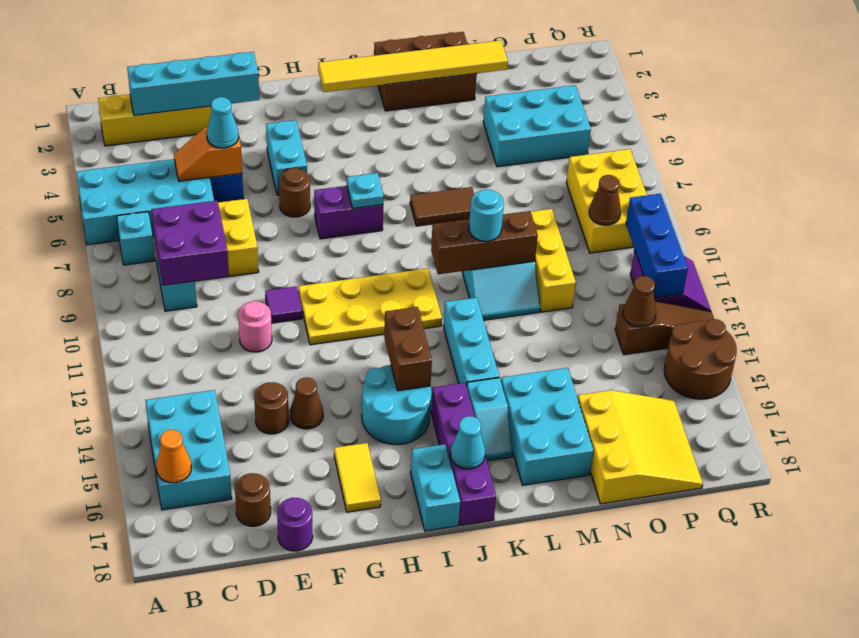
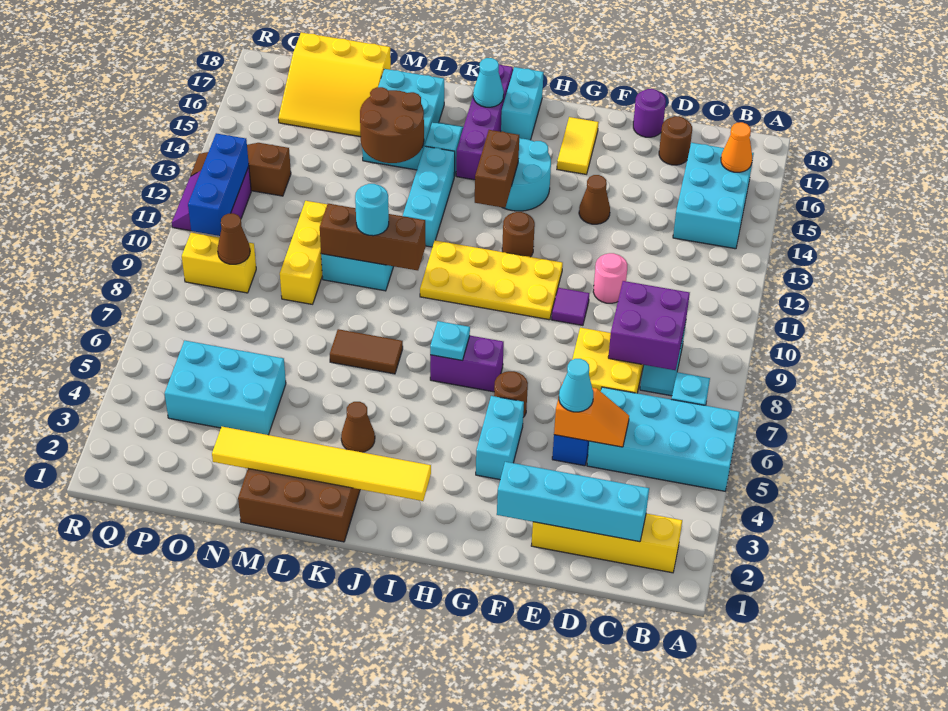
brown round brick E14 level 1 -> brown round brick H12 level 1
yellow slope N16:P18 level 1 top N -> yellow slope N16:P18 level 1 top 18
yellow brick P7:Q9 level 1 -> yellow brick P9:Q9 level 1
brown cone P13 level 2 -> brown cone K4 level 1
brown round brick Q14:R15 level 1 -> brown round brick L14:M15 level 2

